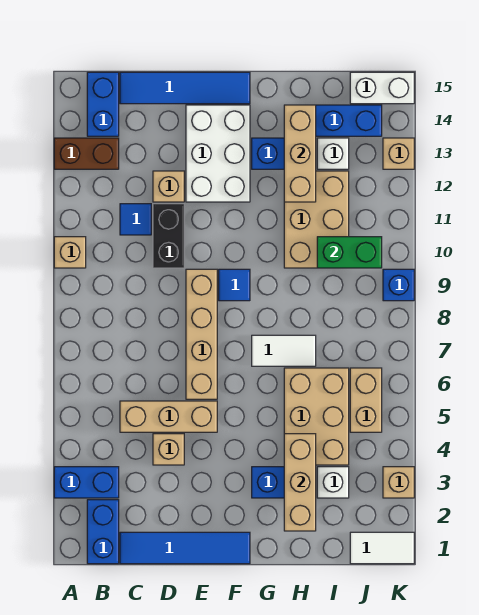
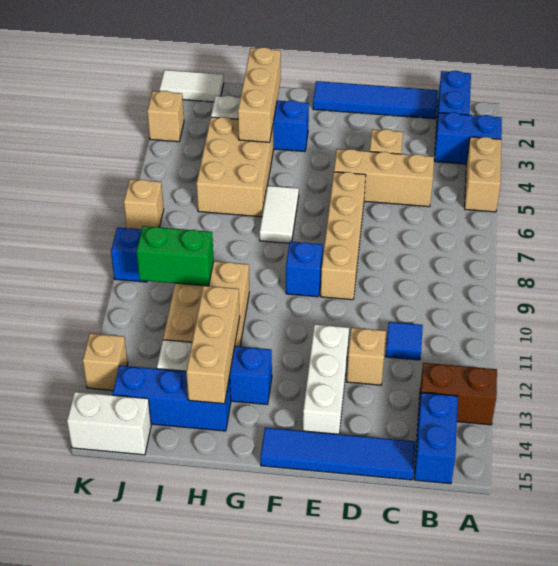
tan brick A10 level 1 -> tan brick K7 level 1
black brick D10:D11 level 1 -> none
white brick E12:F14 level 1 -> white brick E12:E14 level 1
blue tile F9 level 1 -> blue brick F9 level 1
white tile G7:H7 level 1 -> white tile G6:G7 level 1
tan brick J5:J6 level 1 -> tan brick A4:A5 level 1

